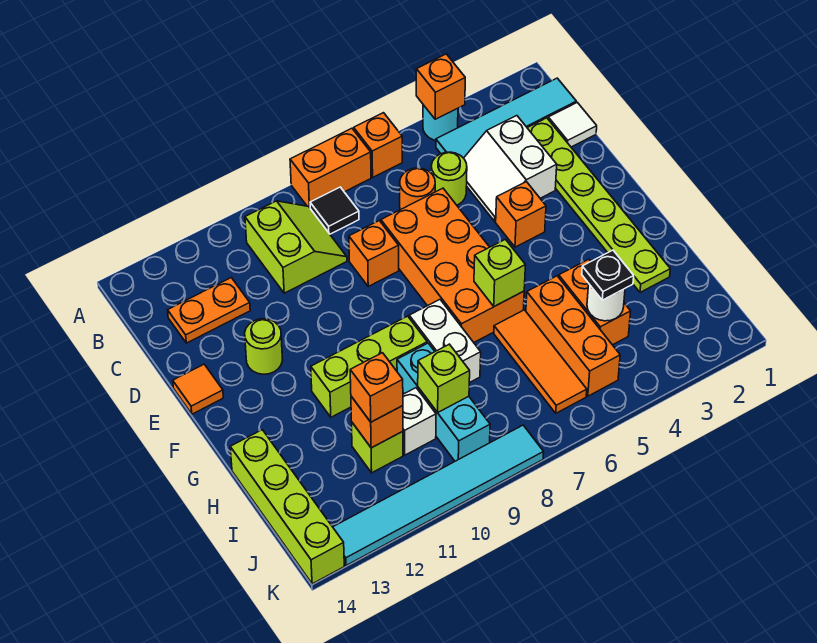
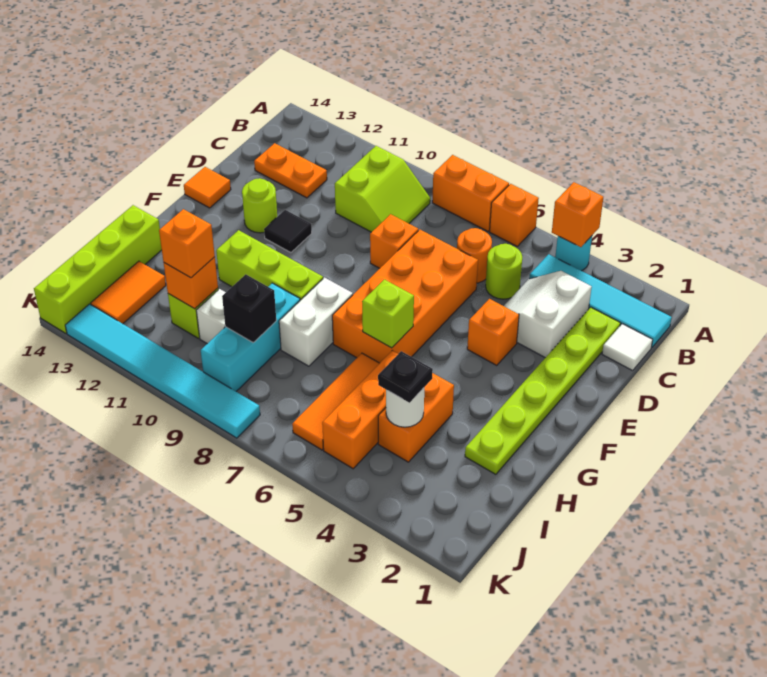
black tile B8 level 1 -> black tile E11 level 1
lime brick I9 level 2 -> black brick I9 level 2
none -> orange tile I13:J13 level 1

